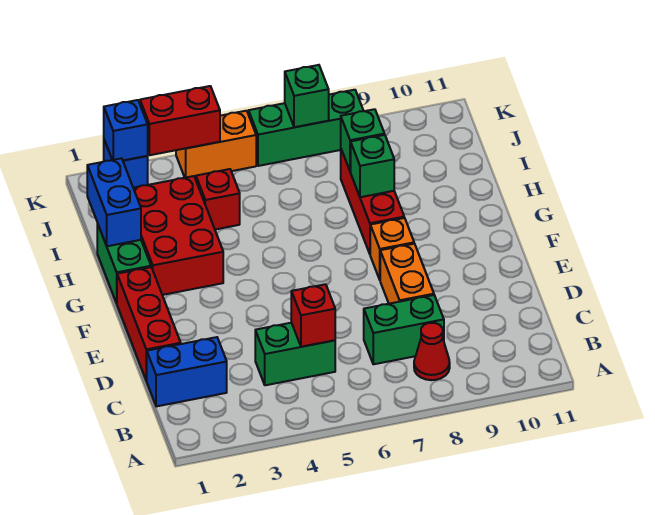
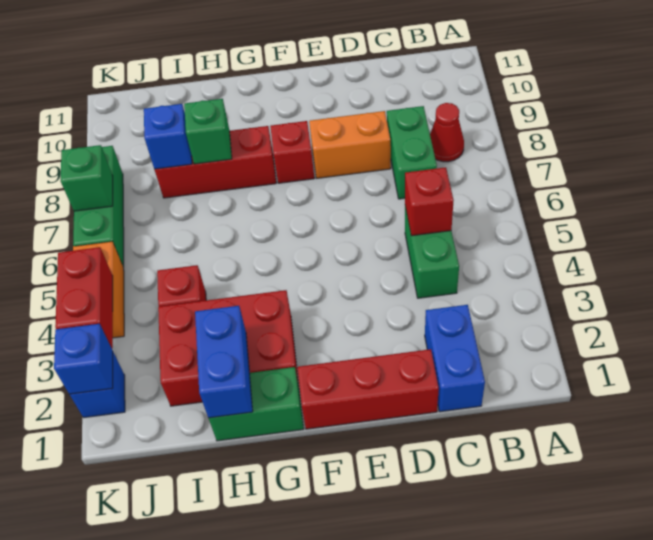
orange brick F8 level 1 -> red brick F8 level 1
blue brick H1:I1 level 2 -> blue brick H1:H2 level 2
green brick I8 level 2 -> blue brick I8 level 2

